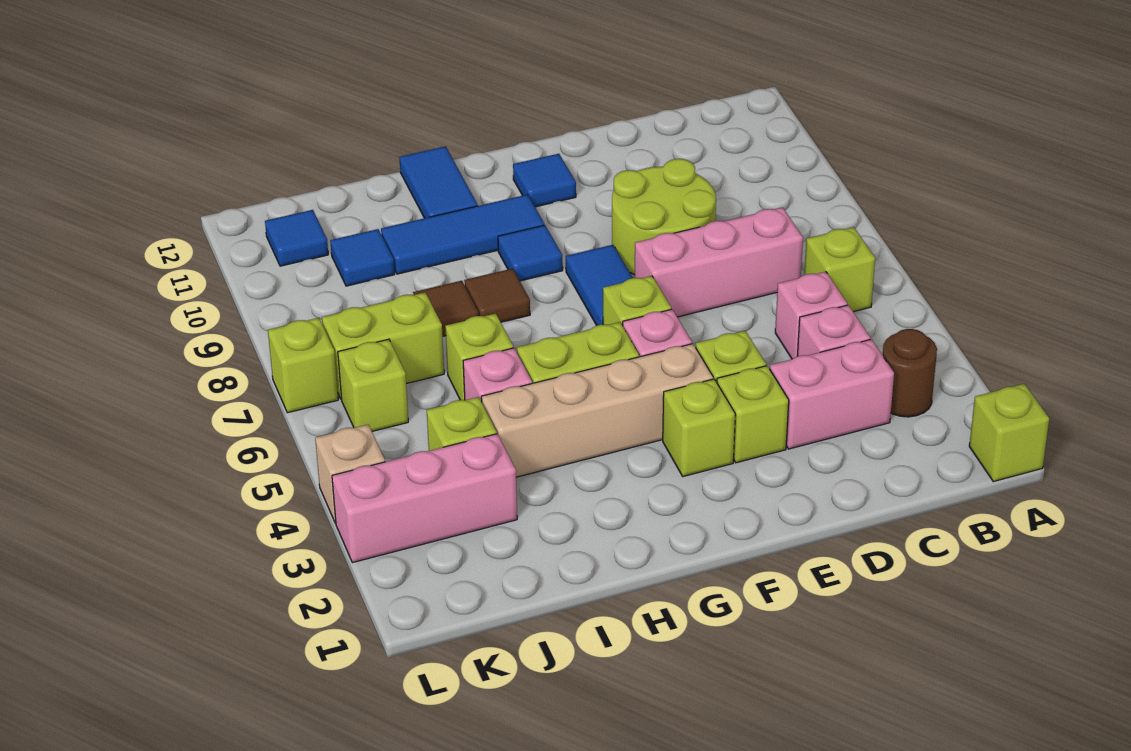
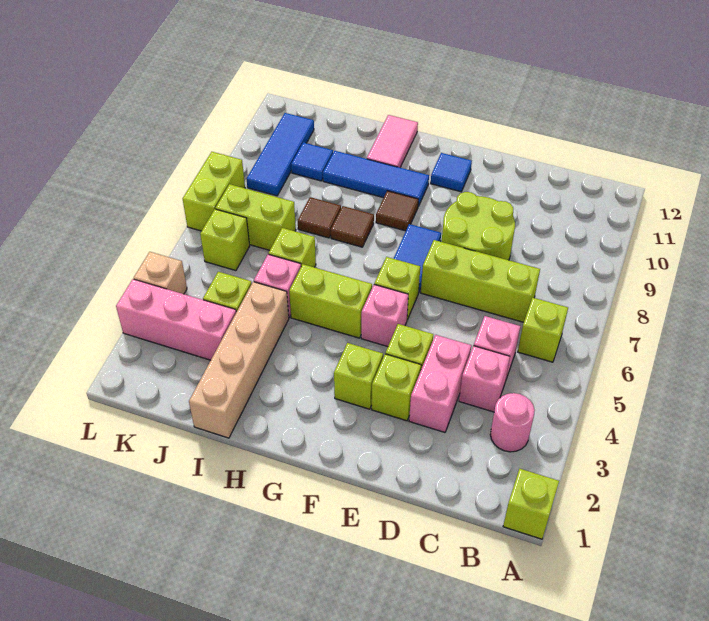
brown round brick B3 level 1 -> pink round brick B3 level 1
pink brick C3:D3 level 1 -> pink brick D3:D4 level 1
pink brick C7:E7 level 1 -> lime brick C7:E7 level 1
tan brick F4:I4 level 1 -> tan brick I1:I4 level 1
blue tile G9 level 1 -> brown tile G9 level 1
blue tile H11:H12 level 1 -> pink tile H11:H12 level 1
blue tile K11 level 1 -> blue tile K9:K11 level 1
lime brick L7 level 1 -> lime brick L7:L8 level 1

